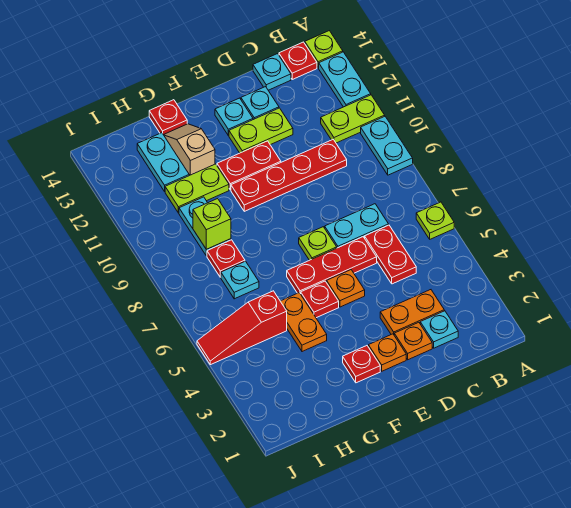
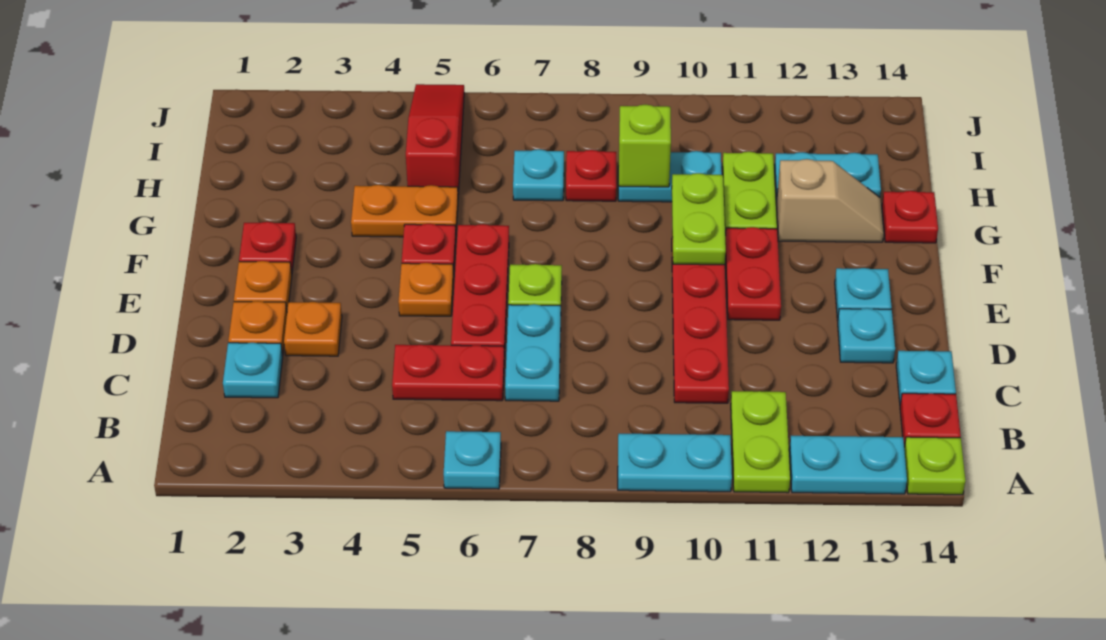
lime plate A6 level 1 -> cyan plate A6 level 1
orange plate C3:D3 level 1 -> orange plate D3 level 1
lime plate D12:E12 level 1 -> lime plate F10:G10 level 2

